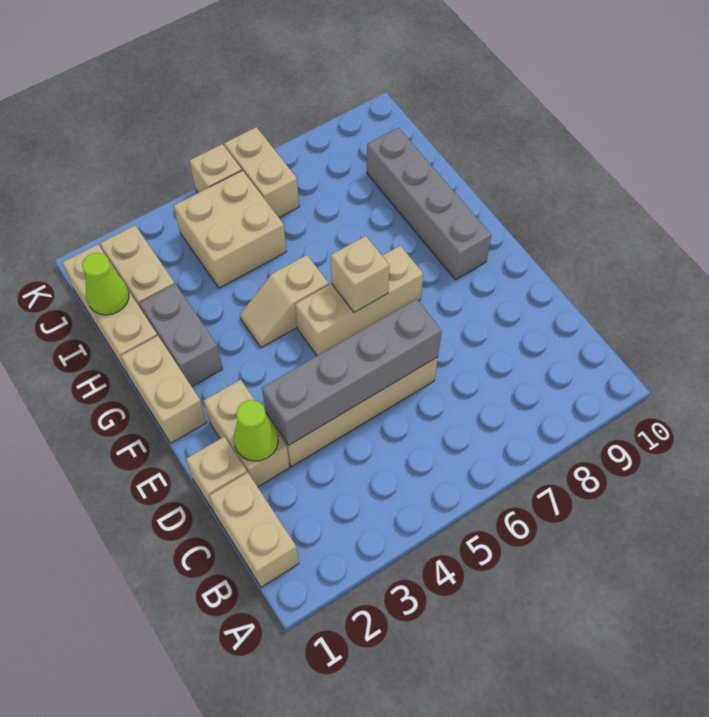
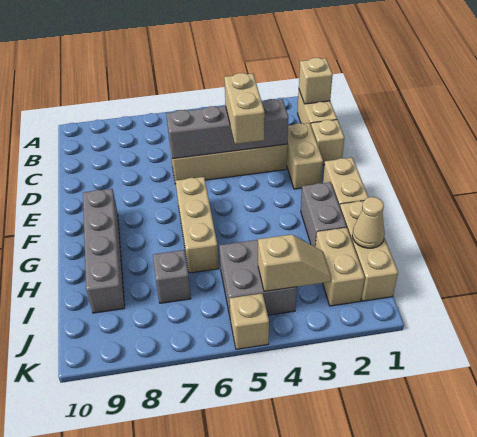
lime cone D2 level 2 -> none
tan brick F5:F7 level 1 -> tan brick F6:H6 level 1
tan brick F6 level 2 -> tan brick B1 level 2
tan slope G4:G5 level 1 top 5 -> tan slope J3:J4 level 2 top 4
lime cone I1 level 2 -> tan cone I1 level 2
tan brick I4:J5 level 1 -> grey brick I4:J5 level 1
none -> grey brick I7 level 1
tan brick J6:K6 level 1 -> tan brick D4:E4 level 3

